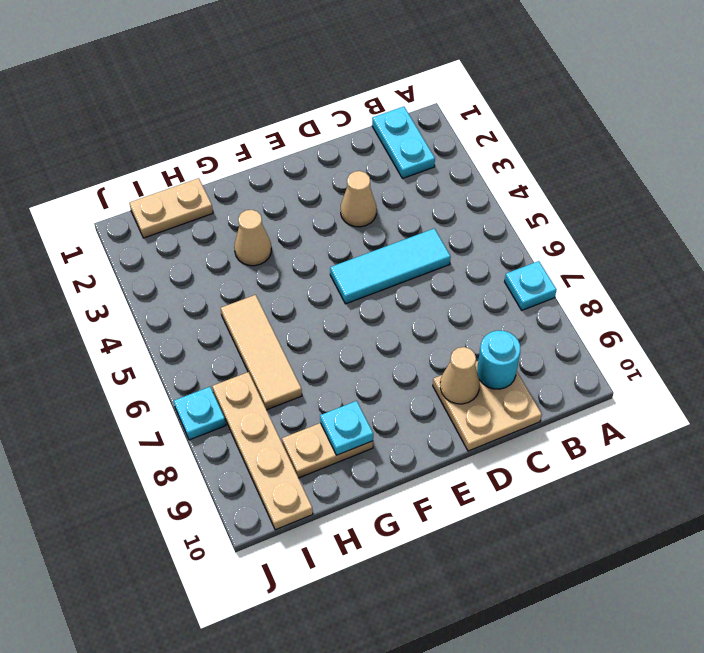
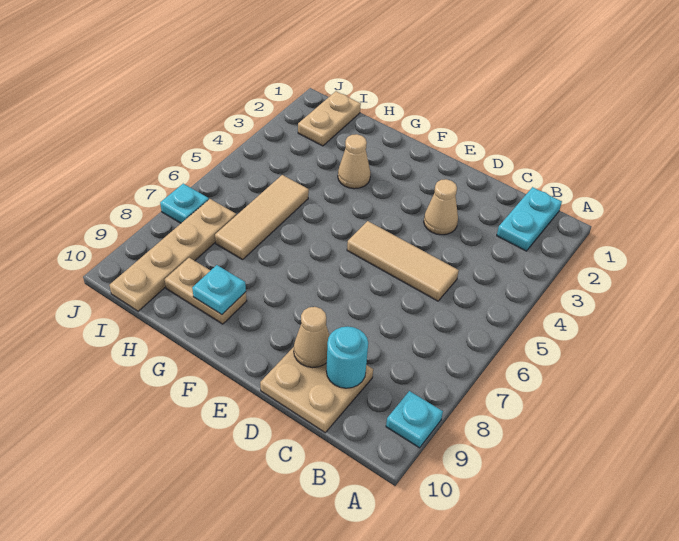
cyan plate A7 level 1 -> cyan plate A9 level 1
cyan tile C5:E5 level 1 -> tan tile C5:E5 level 1
tan plate H1:I1 level 1 -> tan plate I1:I2 level 1

